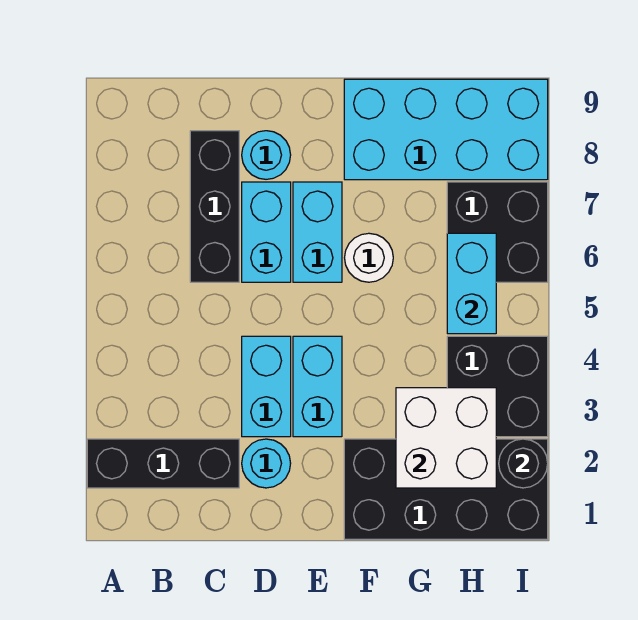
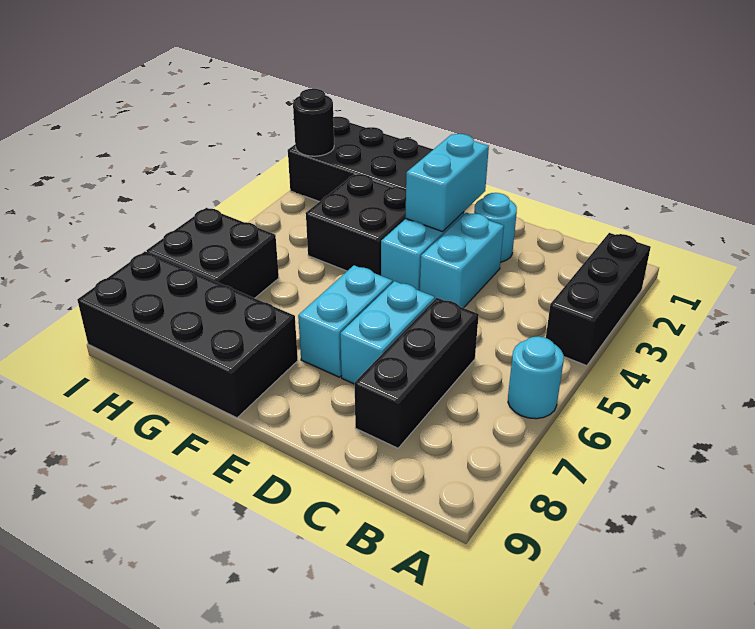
black brick A2:C2 level 1 -> black brick A2:A4 level 1
cyan round brick D8 level 1 -> cyan round brick A6 level 1
white round brick F6 level 1 -> none
cyan brick F8:I9 level 1 -> black brick F8:I9 level 1
white brick G2:H3 level 2 -> none
black brick H3:I4 level 1 -> black brick F3:G4 level 1
cyan brick H5:H6 level 2 -> cyan brick E2:E3 level 2

